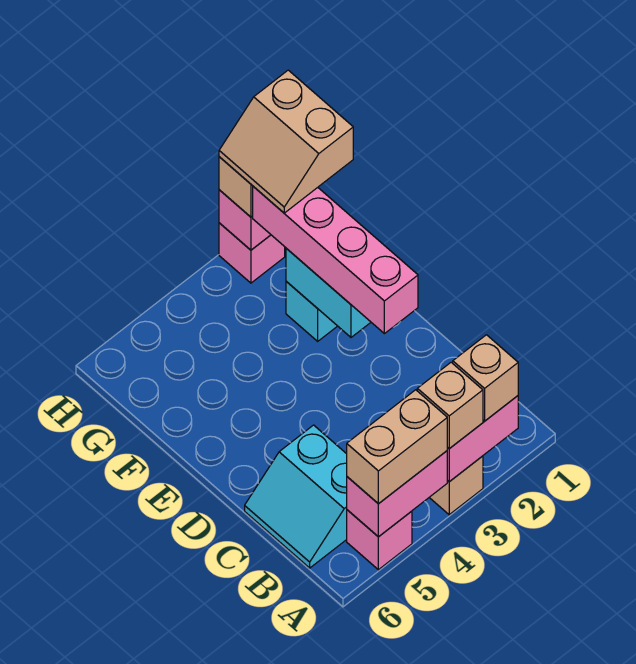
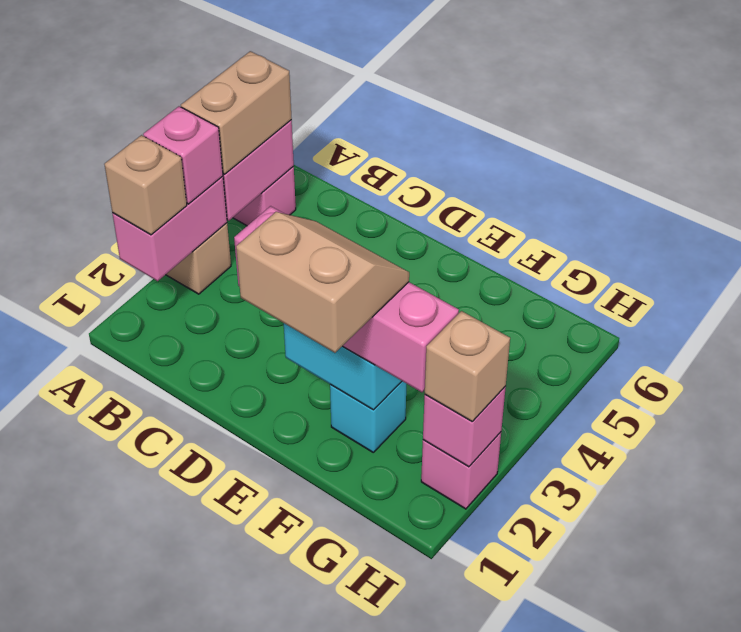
tan brick A3 level 3 -> pink brick A3 level 3
cyan slope B5:C6 level 1 top 5 -> none
tan slope G1:H2 level 4 top 1 -> tan slope E1:F2 level 4 top 1

